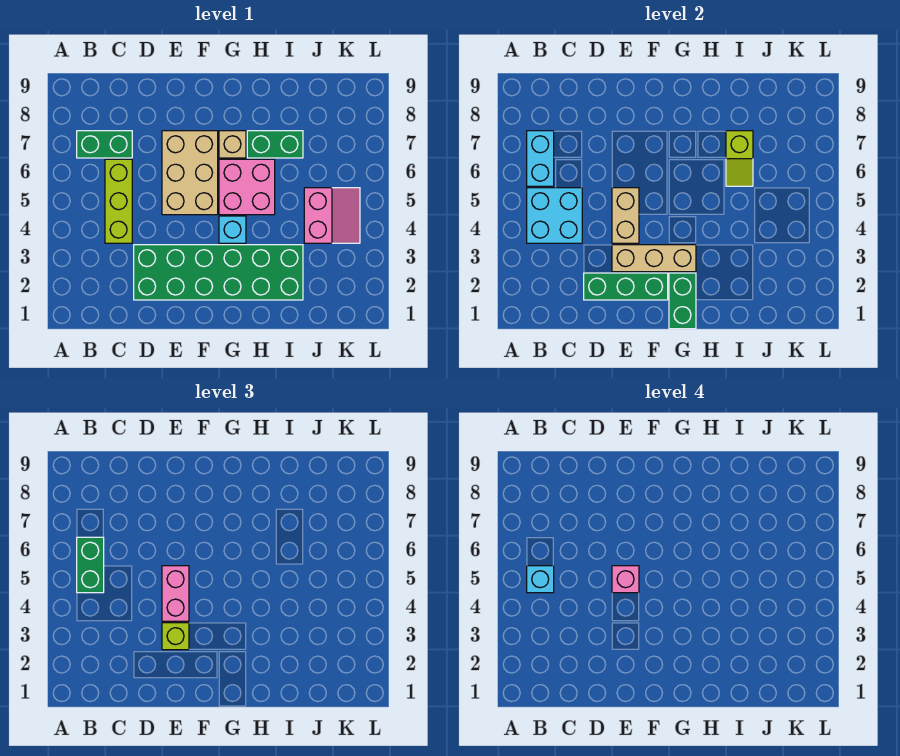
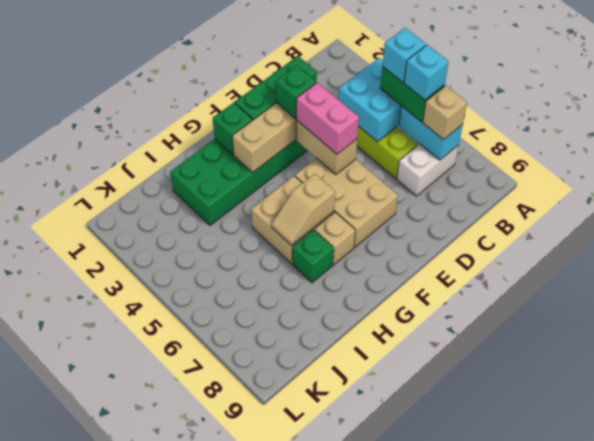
green brick B7:C7 level 1 -> white brick B7:C7 level 1
none -> tan brick B7 level 3
lime brick E3 level 3 -> green brick E3 level 3
pink brick E5 level 4 -> none
green brick G1:G2 level 2 -> green brick G2 level 2
cyan brick G4 level 1 -> cyan brick B6 level 4
pink brick G5:H6 level 1 -> tan brick G5:H6 level 1
none -> tan slope G6:H6 level 2 top G
green brick H7:I7 level 1 -> green brick H7 level 1
lime slope I6:I7 level 2 top 7 -> none
pink slope J4:K5 level 1 top J -> none

